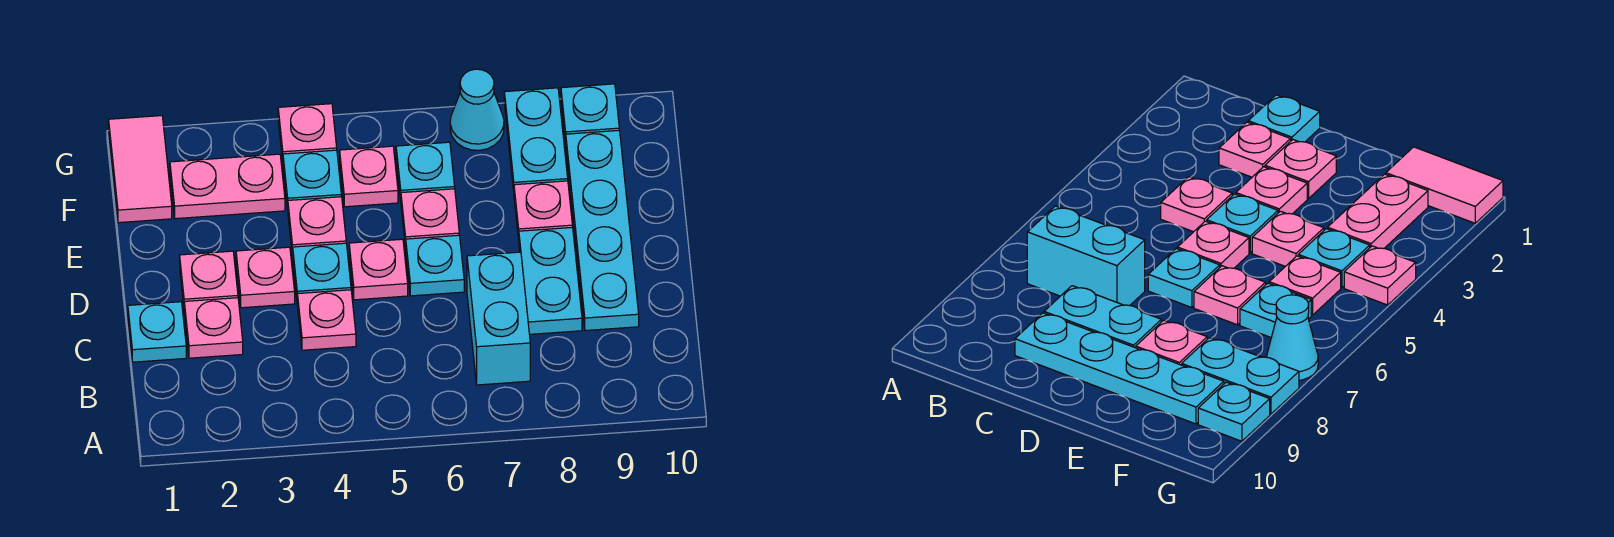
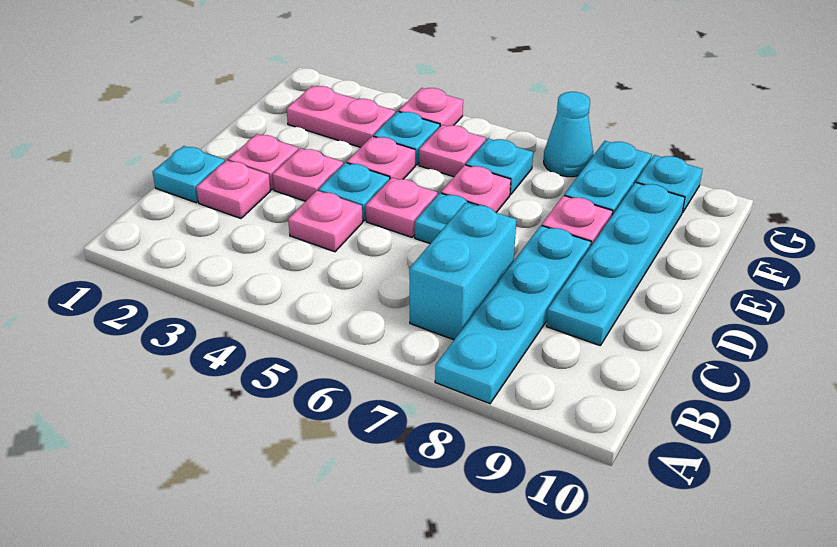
cyan plate C8:D8 level 1 -> cyan plate A8:D8 level 1
pink tile F1:G1 level 1 -> none

